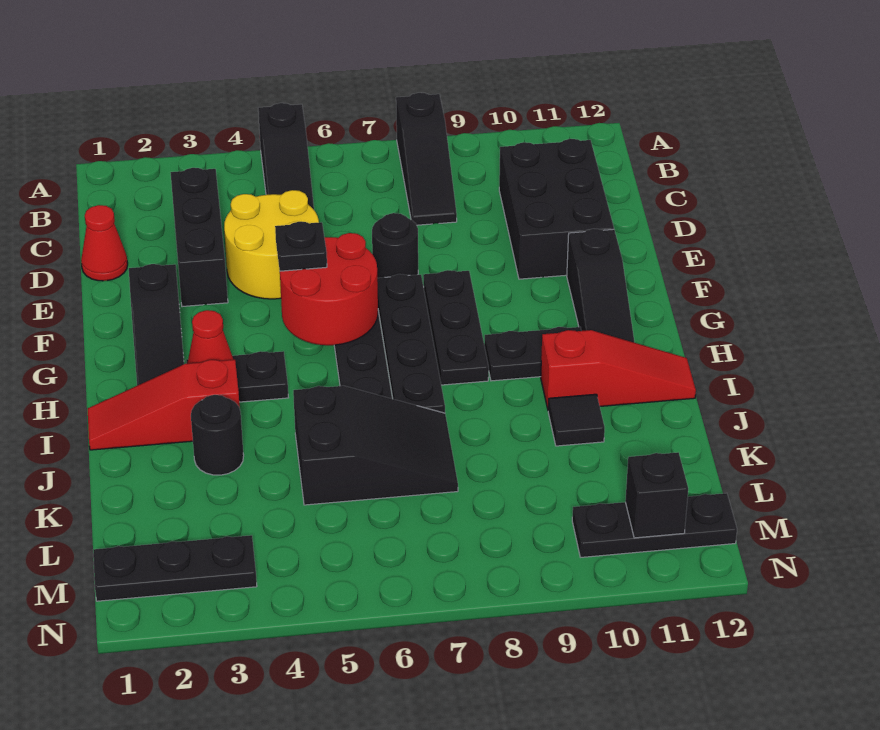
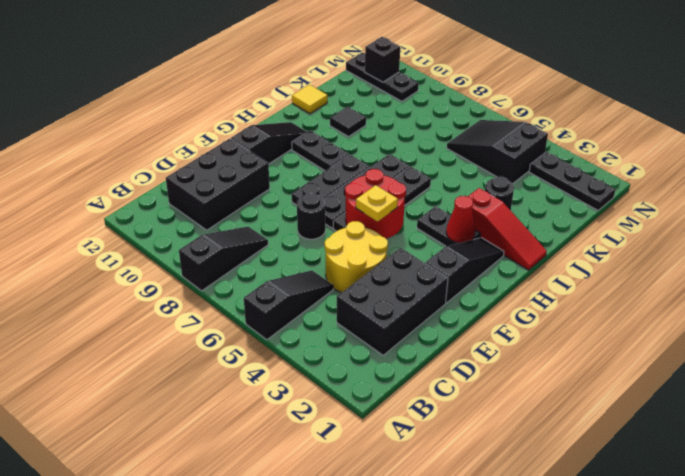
black brick C3:E3 level 1 -> black brick C2:E3 level 1
red cone D1 level 1 -> none
black plate F5 level 3 -> yellow plate F5 level 3
red slope I10:I12 level 1 top 10 -> none
black slope J5:K7 level 1 top 5 -> black slope L4:M6 level 1 top 4
none -> yellow tile J12 level 1

